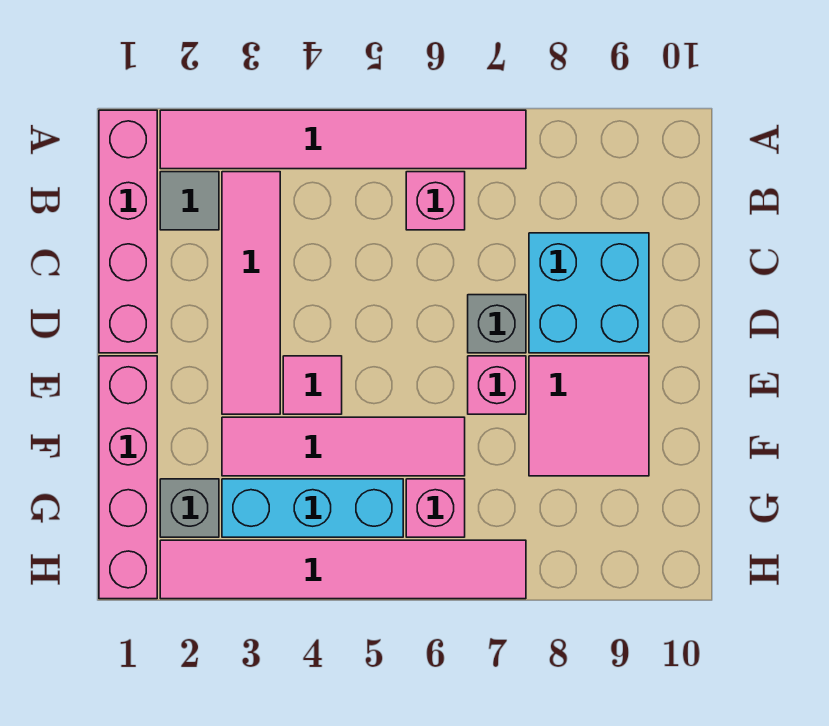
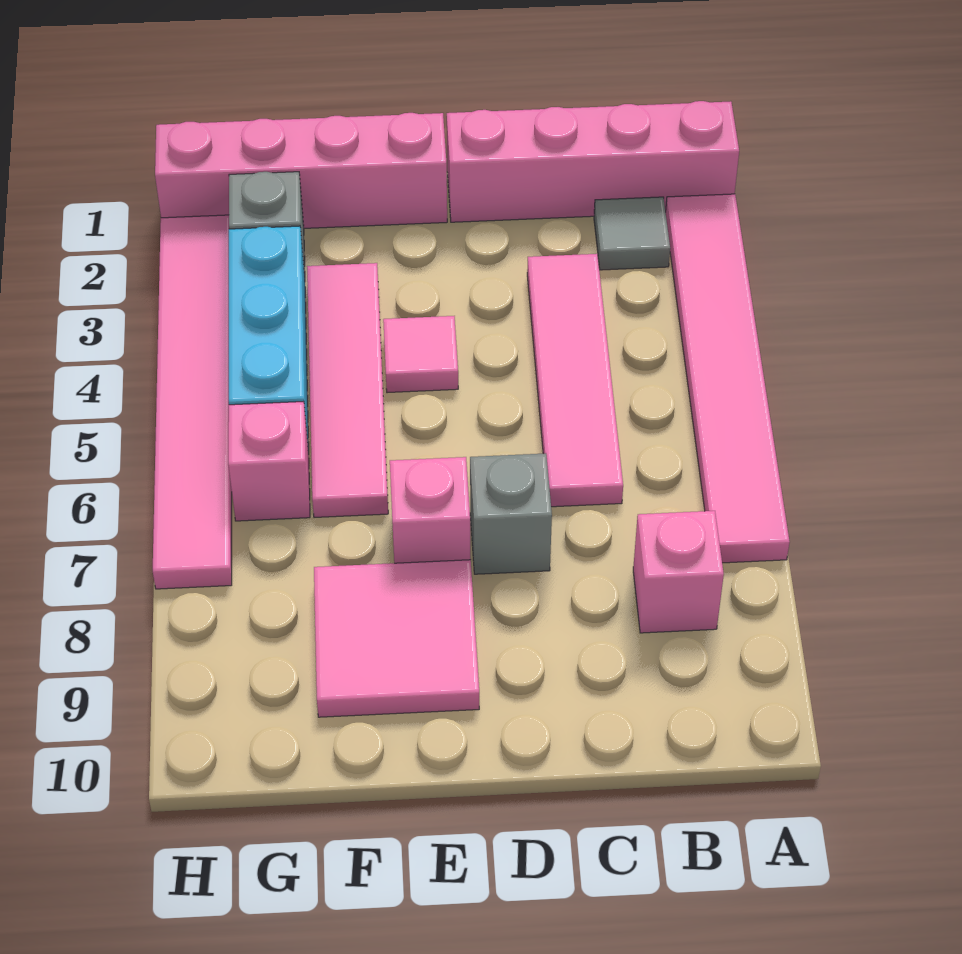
pink tile B3:E3 level 1 -> pink tile C3:C6 level 1
pink brick B6 level 1 -> pink brick B8 level 1
cyan brick C8:D9 level 1 -> none

